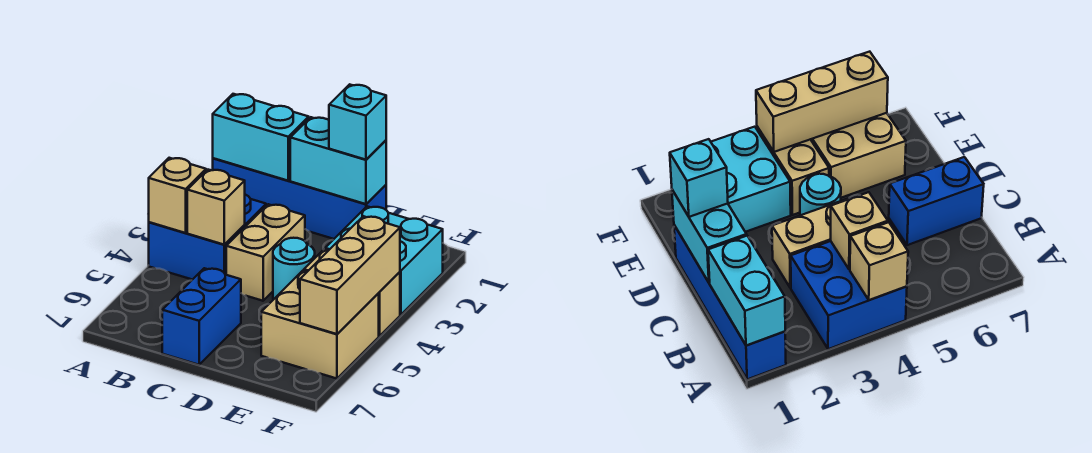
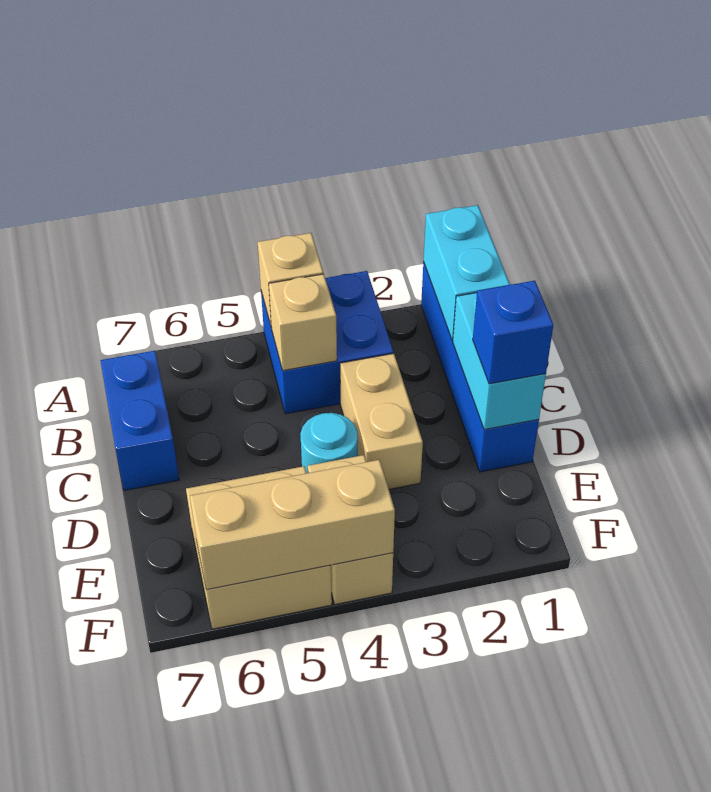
tan brick C3:C4 level 1 -> tan brick C3:D3 level 1
blue brick C6:C7 level 1 -> blue brick B7:C7 level 1
cyan brick D1 level 3 -> blue brick D1 level 3
cyan brick E2:F3 level 1 -> none

